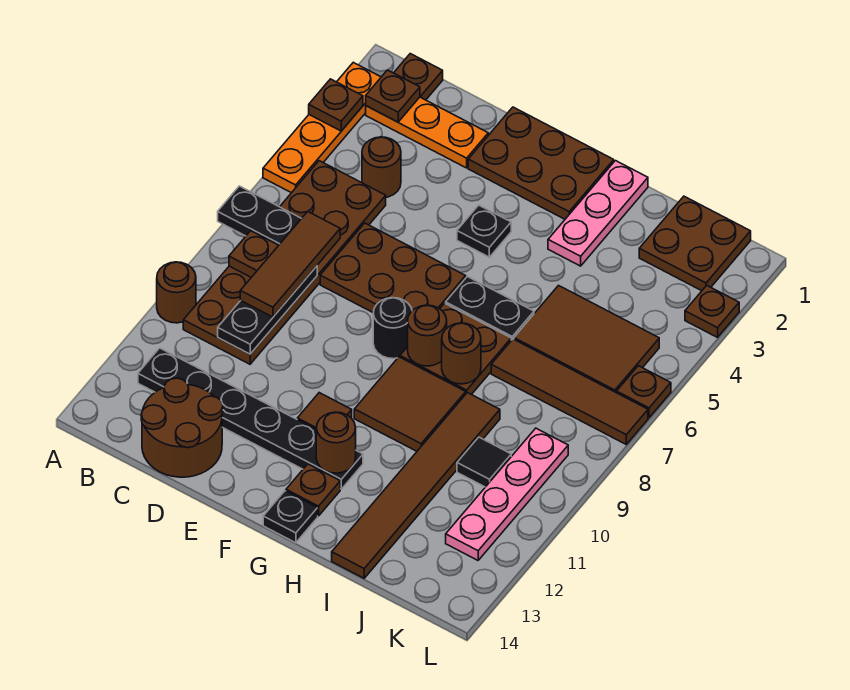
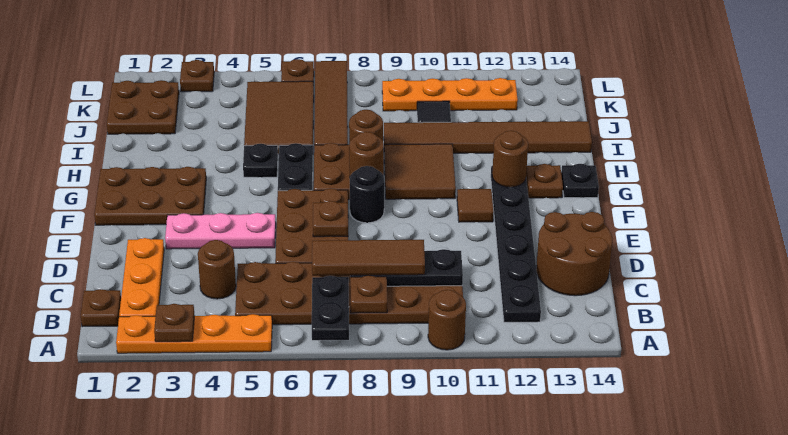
brown plate B2 level 2 -> brown plate E7 level 2
brown plate E1:G2 level 1 -> brown plate F1:G3 level 1
black plate F4 level 1 -> black plate H5 level 1
pink plate H1:H3 level 1 -> pink plate E3:E5 level 1
pink plate K9:K12 level 1 -> orange plate K9:K12 level 1

